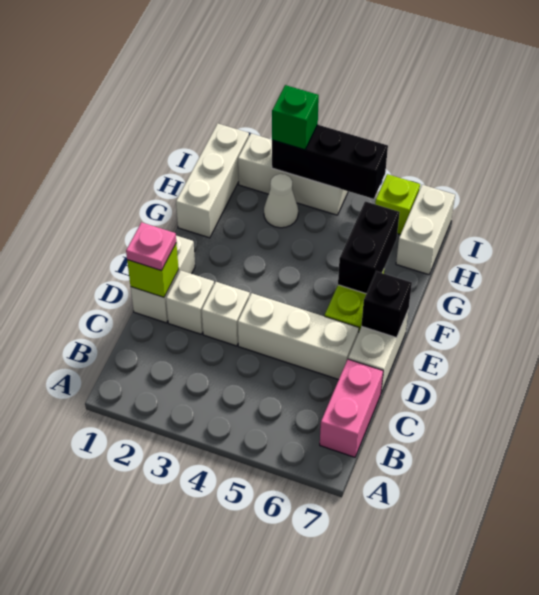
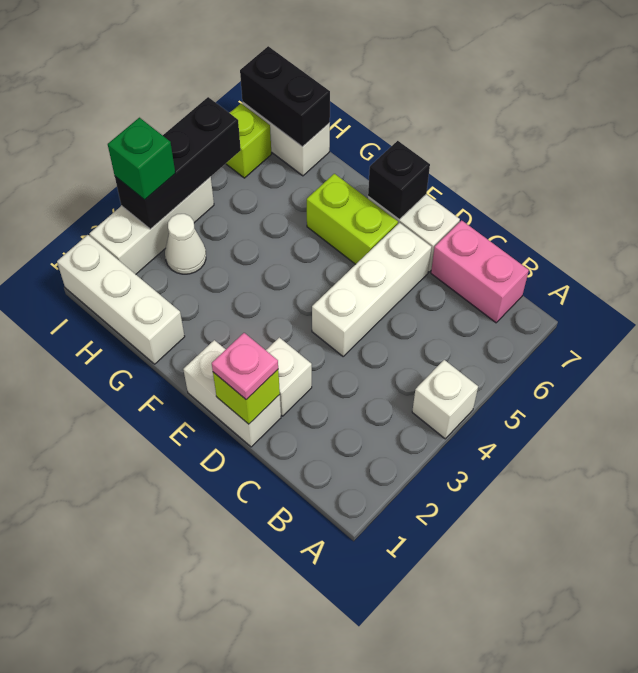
white brick D3 level 1 -> white brick A4 level 1
black brick F6:G6 level 2 -> black brick H7:I7 level 2

